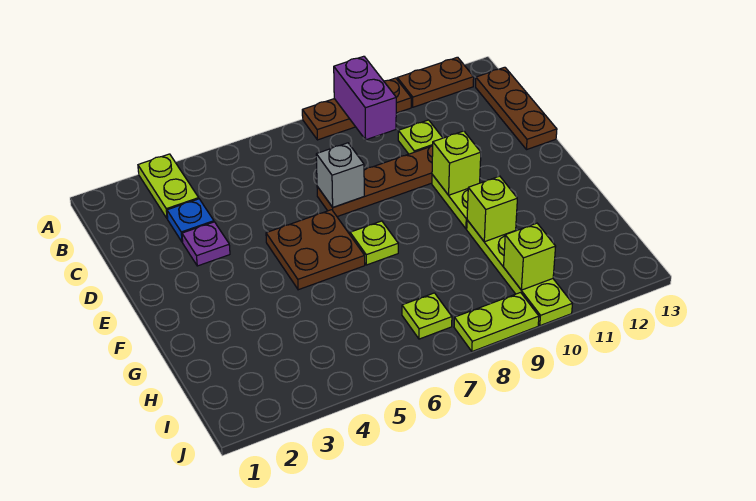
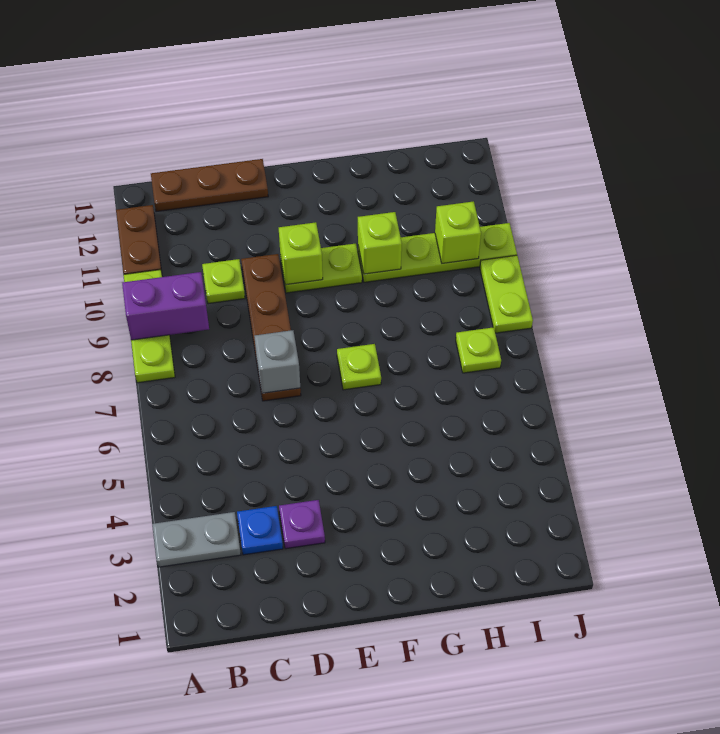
lime plate A3:B3 level 1 -> grey plate A3:B3 level 1
brown plate A8:A10 level 1 -> lime plate A8:A10 level 1
brown plate E5:F6 level 1 -> none

